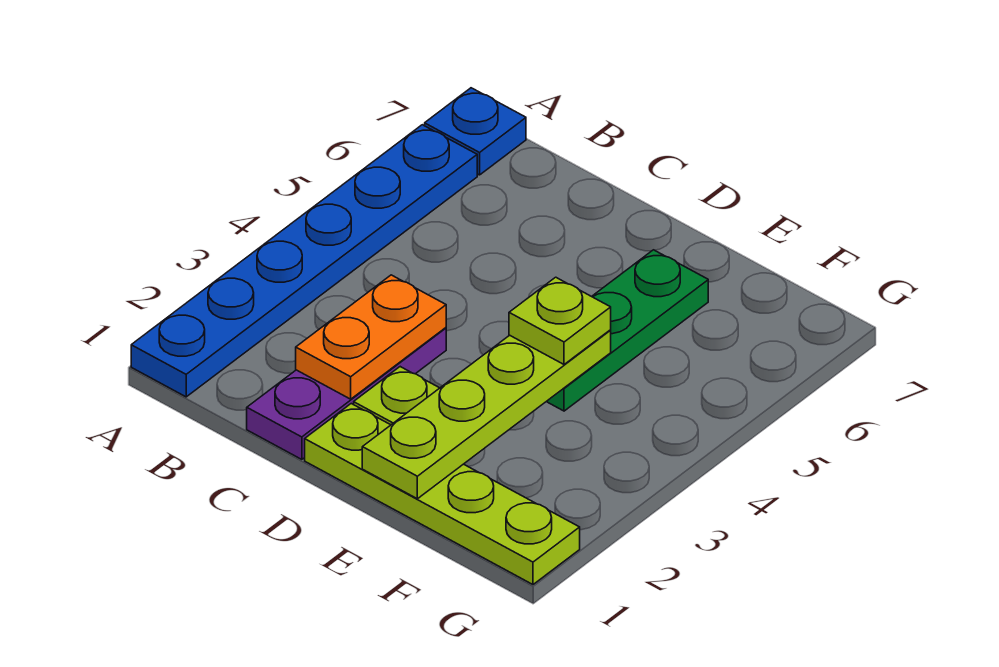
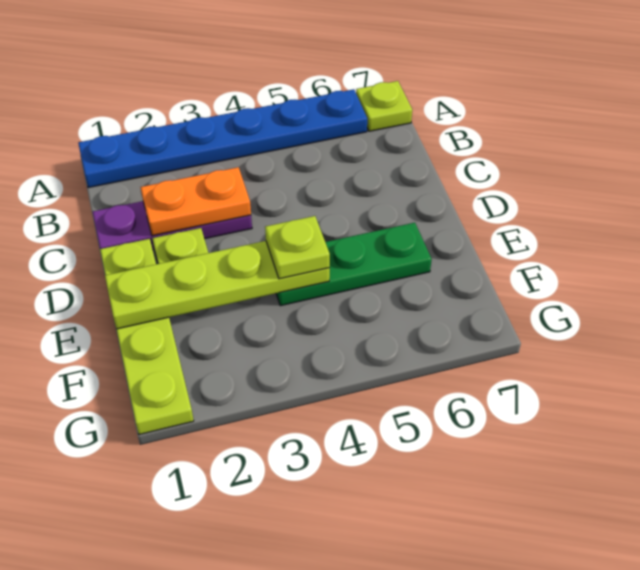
blue plate A7 level 1 -> lime plate A7 level 1

